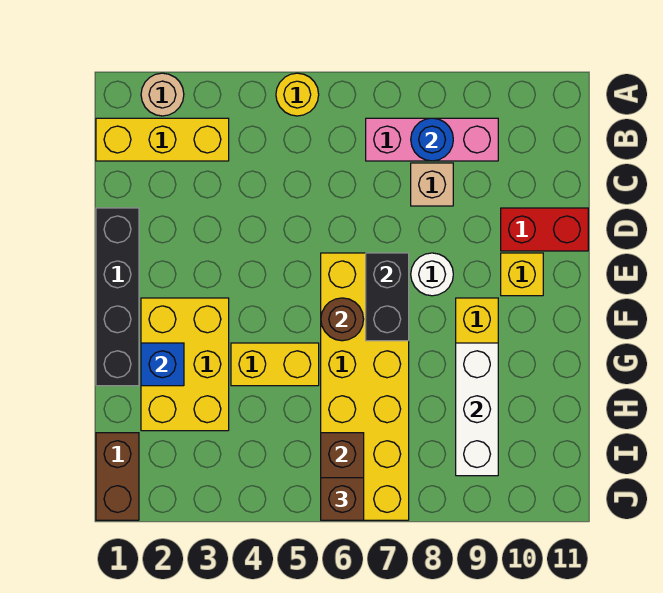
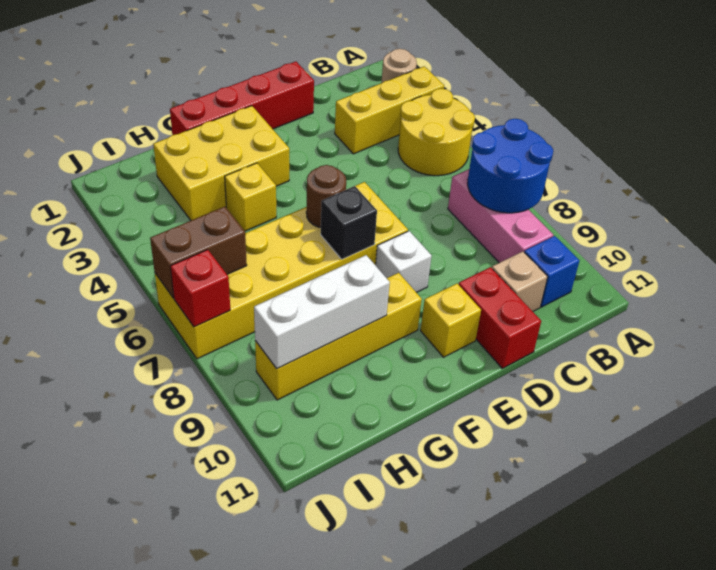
yellow round brick A5 level 1 -> yellow round brick A4:B5 level 1
yellow brick B1:B3 level 1 -> yellow brick A3:C3 level 1
blue round brick B8 level 2 -> blue round brick A7:B8 level 2
tan brick C8 level 1 -> tan brick C10 level 1
black brick D1:G1 level 1 -> red brick D1:G1 level 1
black brick E7:F7 level 2 -> black brick F7 level 2
white round brick E8 level 1 -> white brick E8 level 1
blue brick G2 level 2 -> blue brick B10 level 1
yellow brick G4:G5 level 1 -> yellow brick G4 level 1
brown brick I1:J1 level 1 -> none
brown brick J6 level 3 -> none
none -> red brick J7 level 2

